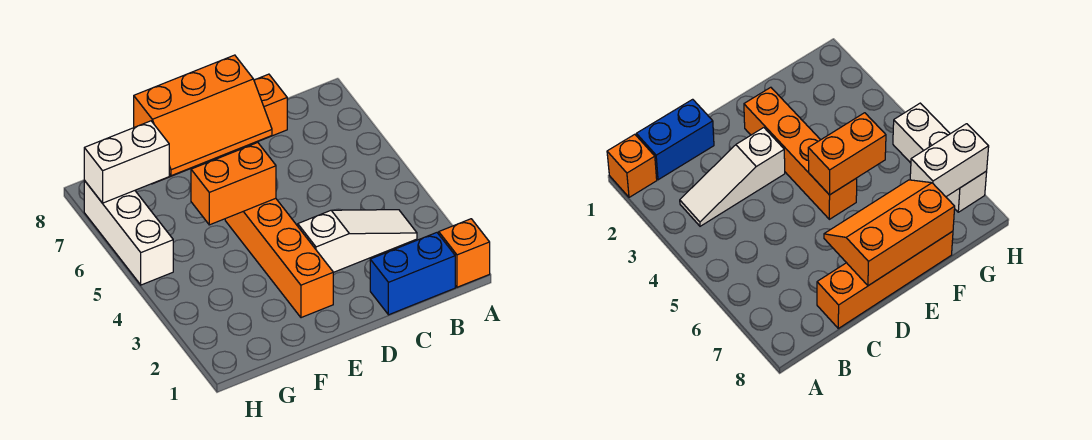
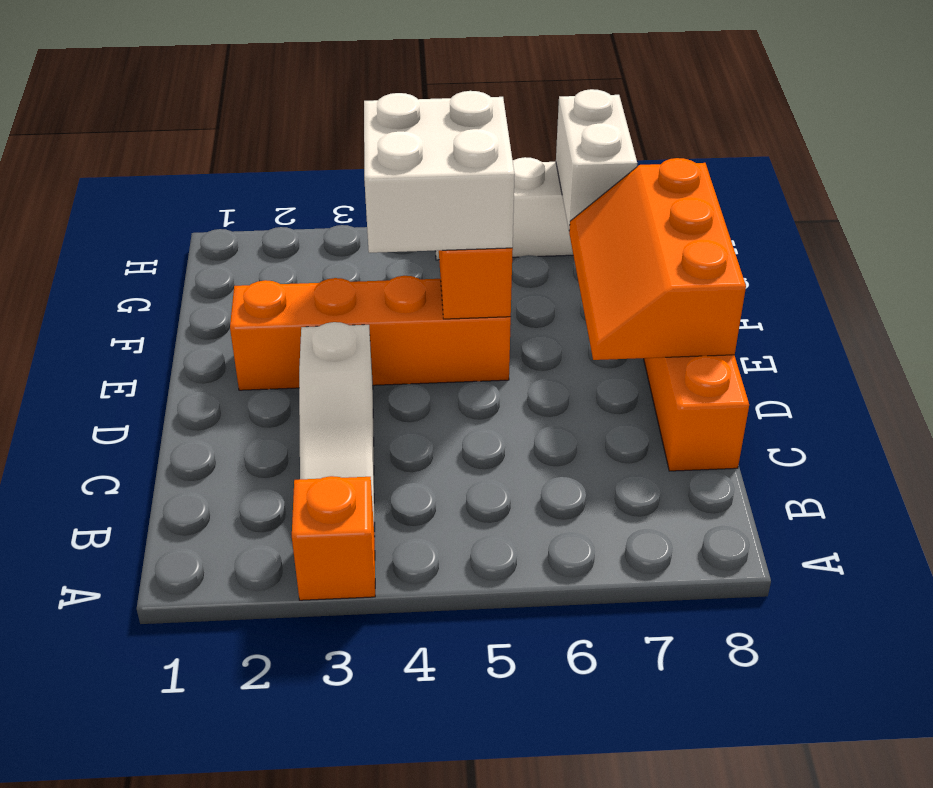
orange brick A1 level 1 -> orange brick A3 level 1
blue brick B1:C1 level 1 -> none
none -> white brick E4:F5 level 3

